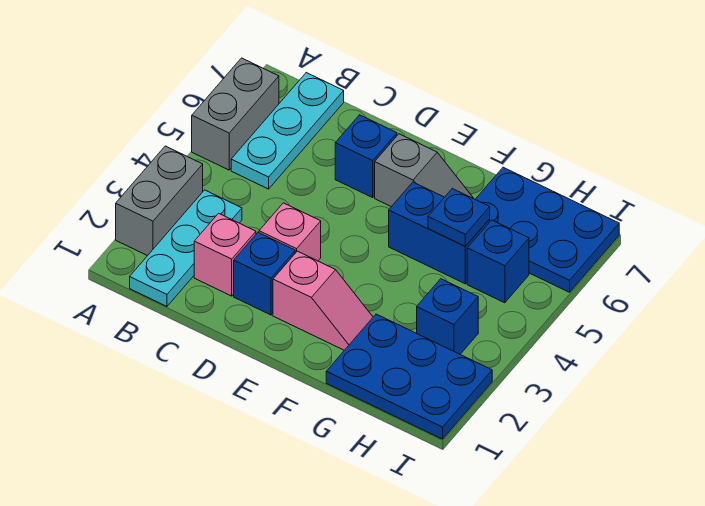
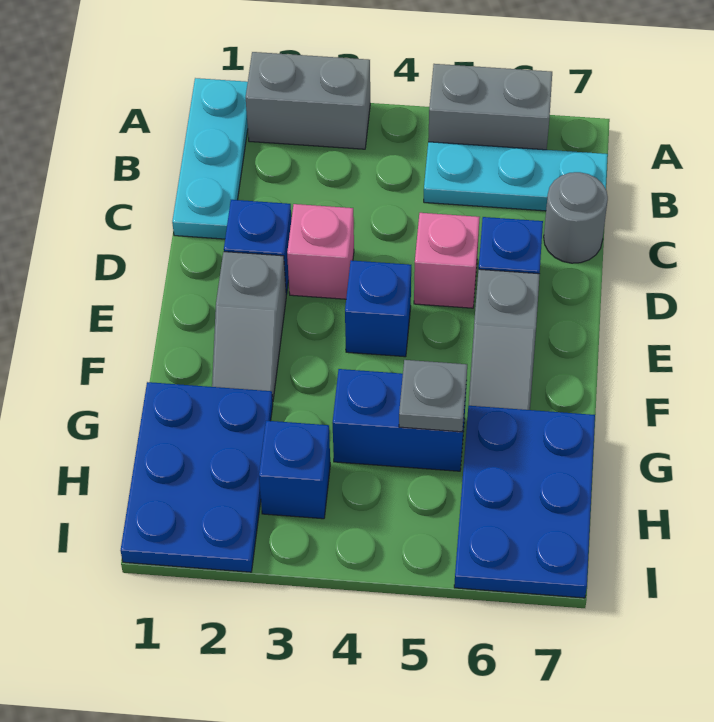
cyan plate B1:B3 level 1 -> cyan plate A1:C1 level 1
pink brick C2 level 1 -> pink brick D5 level 1
none -> grey round brick C7 level 1
pink slope E2:F2 level 1 top E -> grey slope E2:F2 level 1 top E
blue brick F5:G5 level 1 -> blue brick G4:G5 level 1
blue plate G5 level 2 -> grey plate G5 level 2
blue brick H5 level 1 -> blue brick E4 level 1

